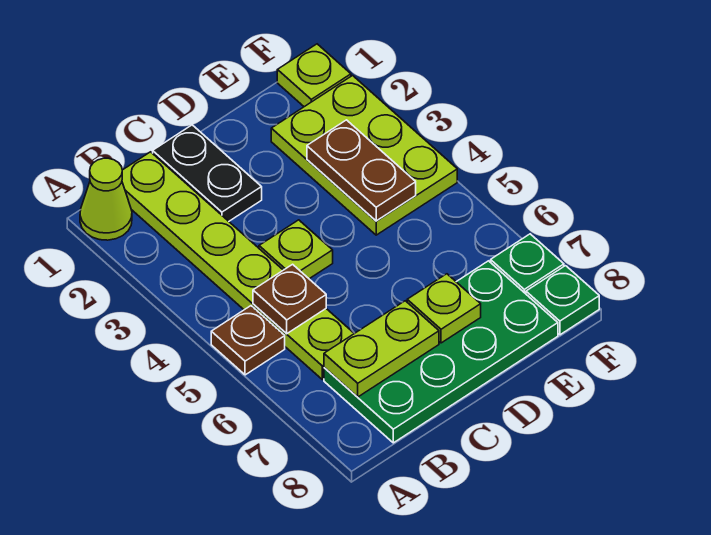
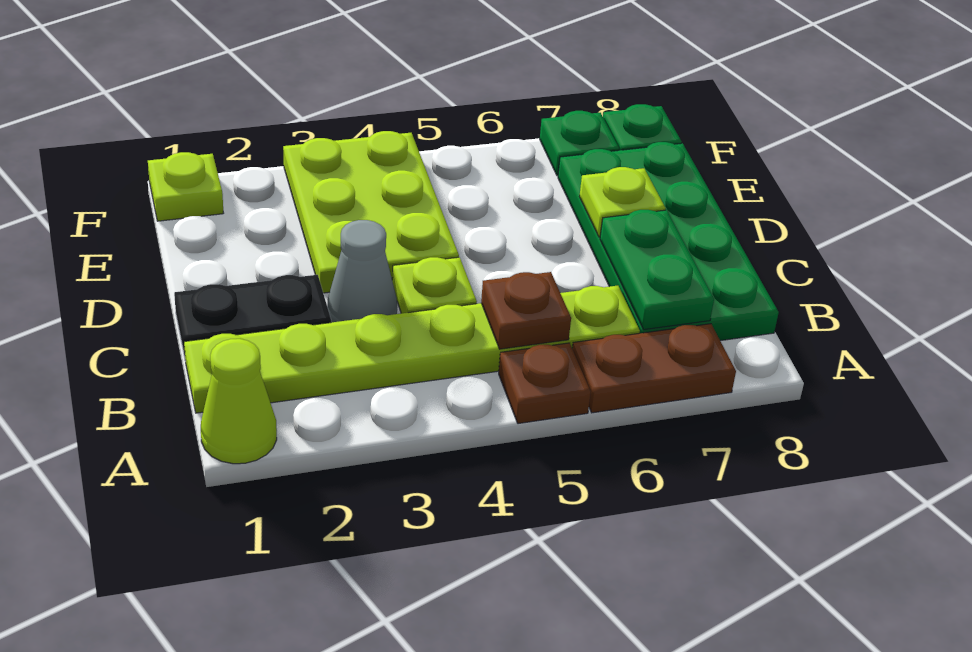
lime plate B7:C7 level 2 -> green plate B7:C7 level 2
none -> grey cone C3 level 1
lime plate E2:F4 level 1 -> lime plate D3:F4 level 1
brown plate E3:E4 level 2 -> brown plate A6:A7 level 1

